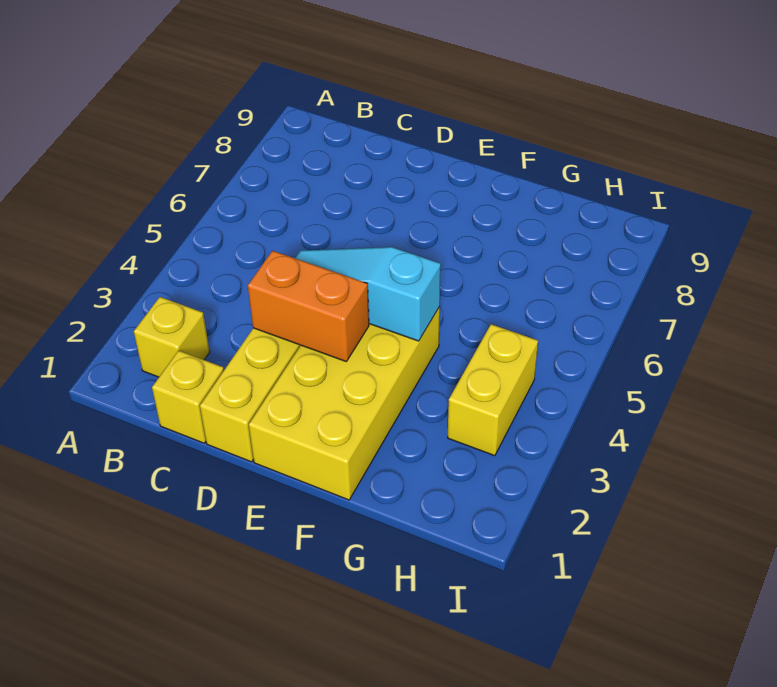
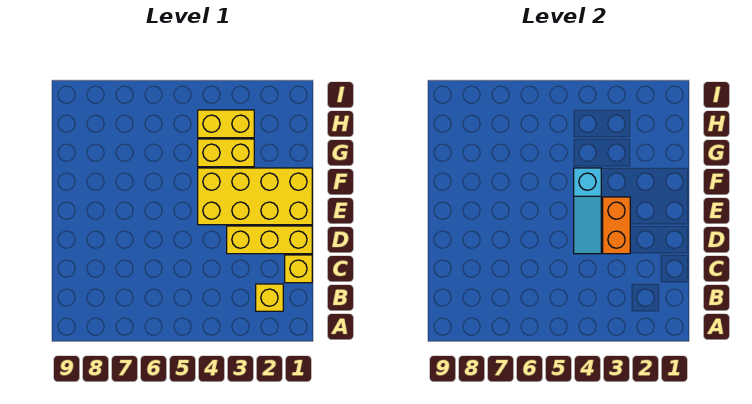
none -> yellow brick G3:G4 level 1

